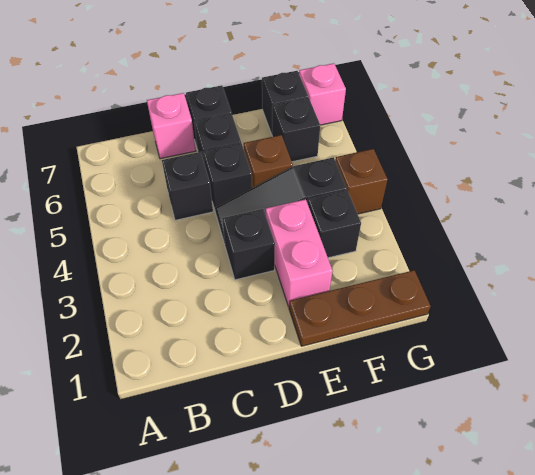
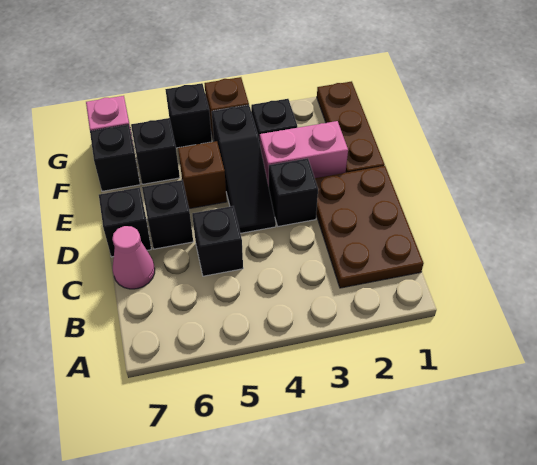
none -> brown plate B1:D2 level 1
pink brick C7 level 1 -> pink cone C7 level 1
black brick D5 level 1 -> black brick G5 level 1

